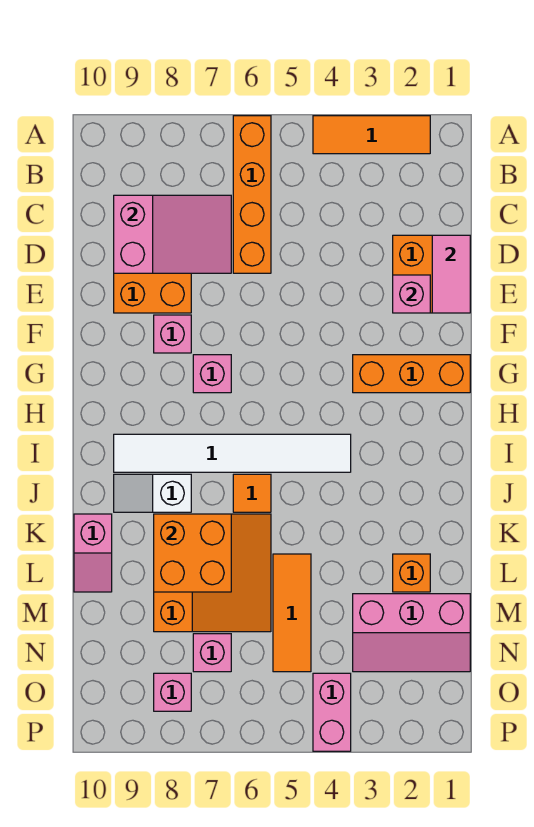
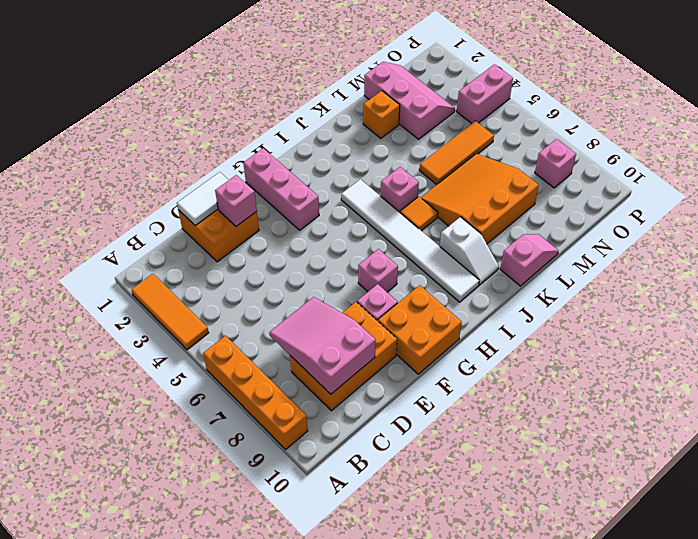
orange brick A6:D6 level 1 -> orange brick A6:A9 level 1
pink tile D1:E1 level 2 -> white tile D1:E1 level 2
orange brick G1:G3 level 1 -> pink brick G1:G3 level 1
orange brick K7:L8 level 2 -> orange brick F9:G10 level 1
pink brick N7 level 1 -> pink brick J5 level 1

